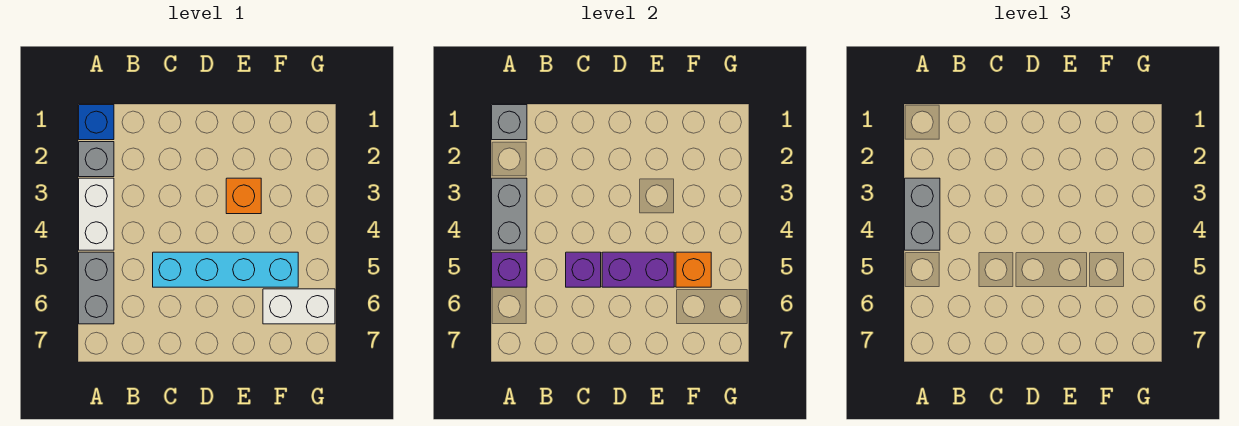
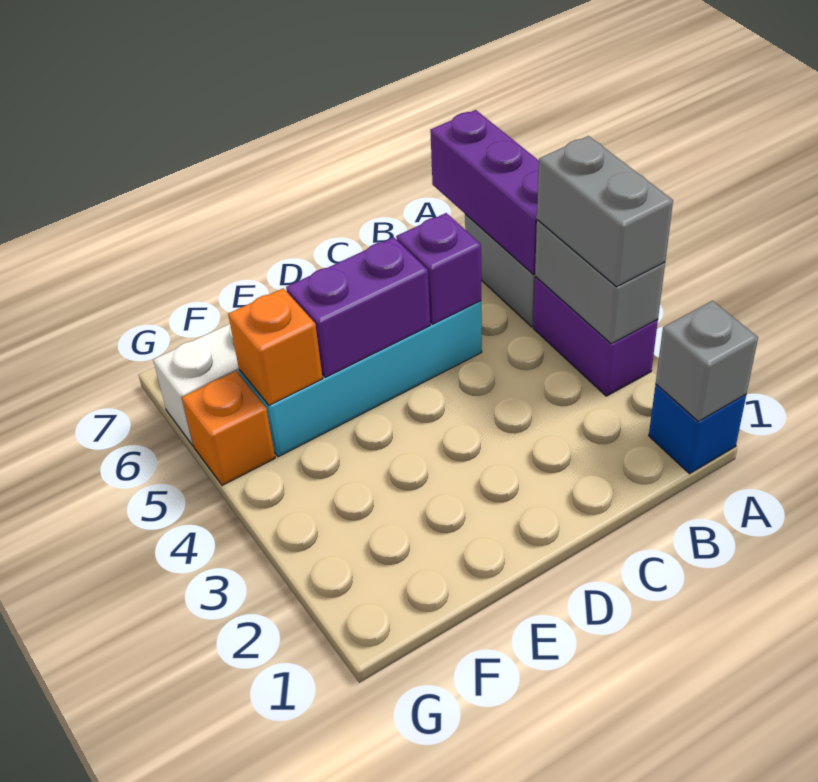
grey brick A2 level 1 -> none
white brick A3:A4 level 1 -> purple brick A3:A4 level 1
purple brick A5 level 2 -> purple brick A5:A7 level 2
orange brick E3 level 1 -> orange brick G5 level 1

